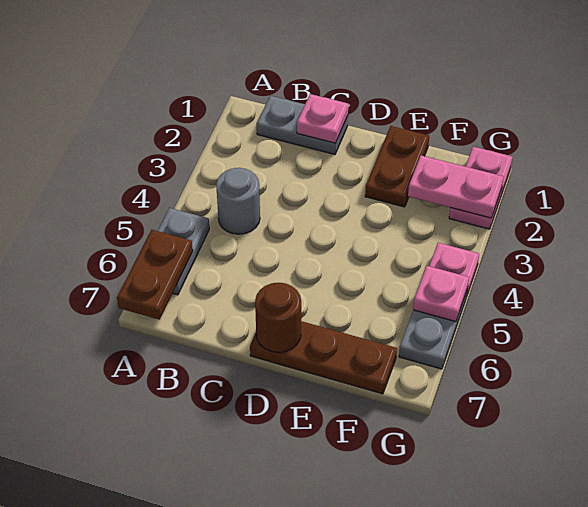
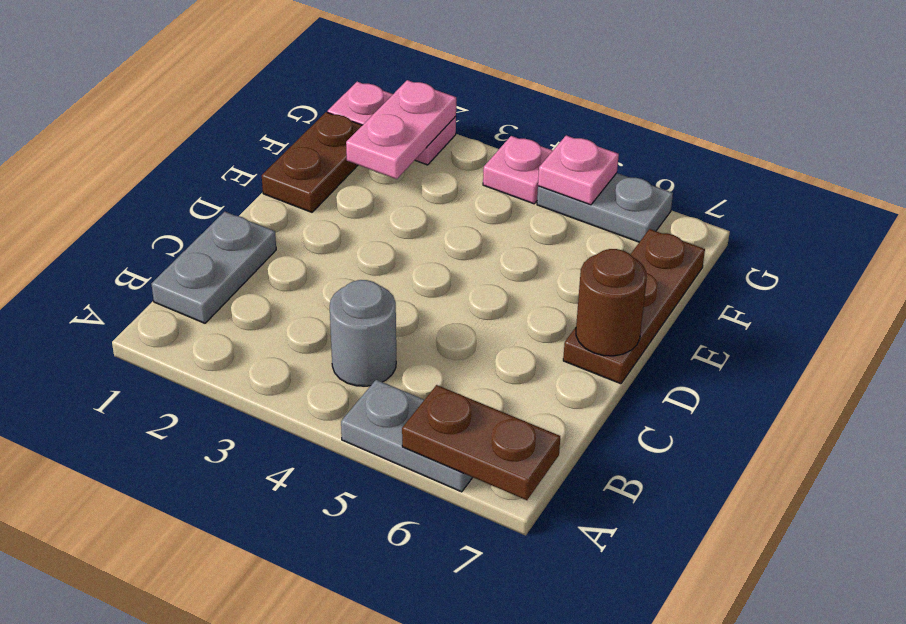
pink plate C1 level 2 -> none
brown plate E1:E2 level 1 -> brown plate E1:F1 level 1

